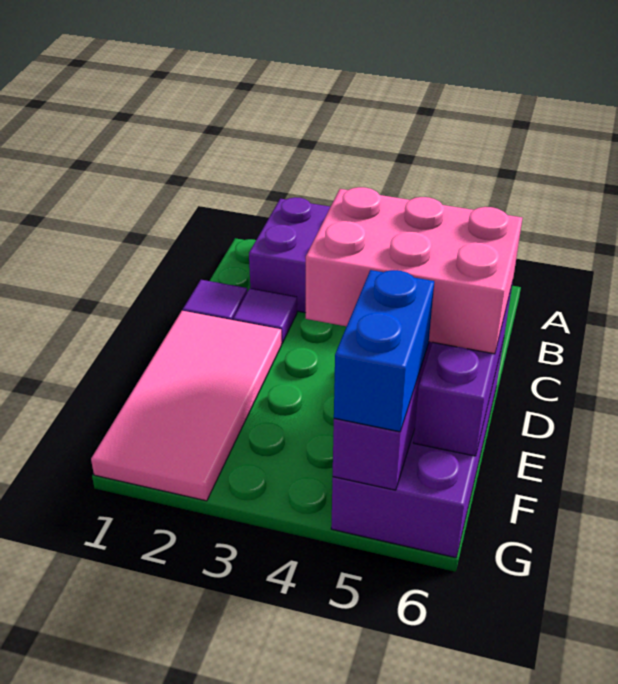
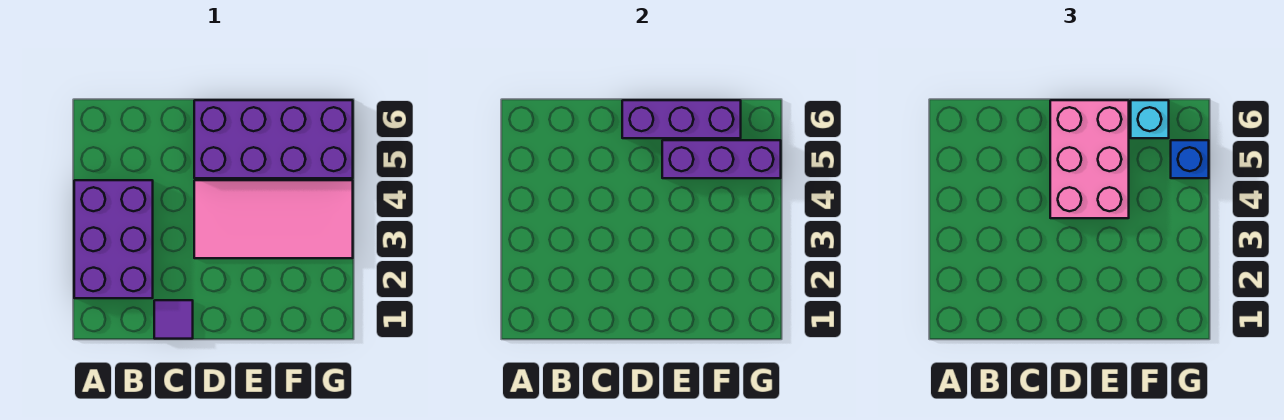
purple tile C2 level 1 -> none
pink tile D1:G2 level 1 -> pink tile D3:G4 level 1
blue brick F5:G5 level 3 -> blue brick G5 level 3
none -> cyan brick F6 level 3

